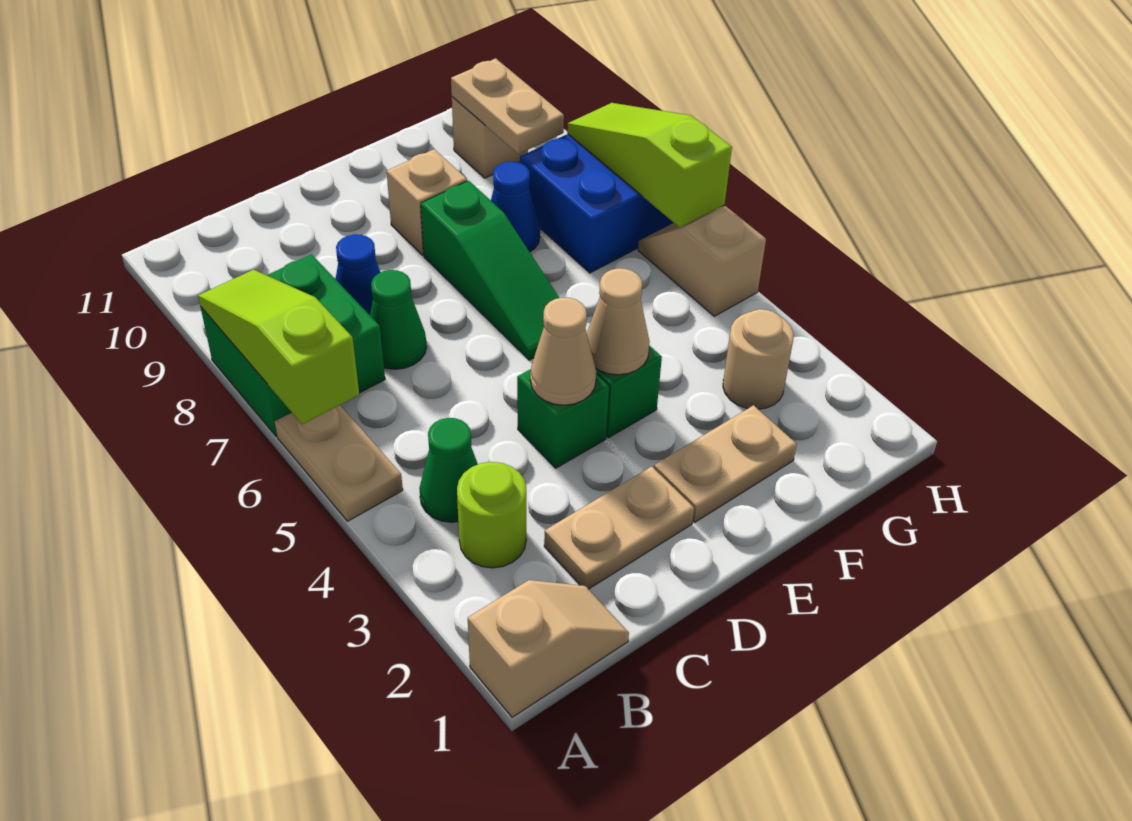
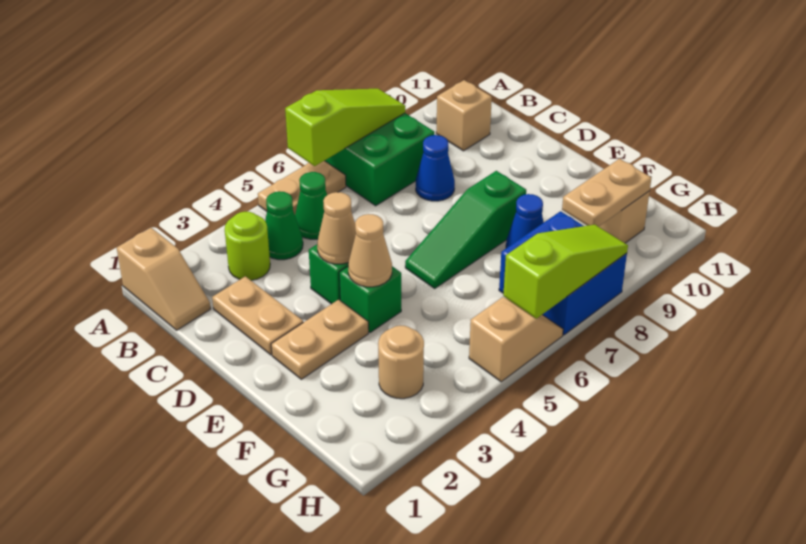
green cone C7 level 1 -> green cone B5 level 1
tan plate E2:F2 level 1 -> tan plate E2:E3 level 1
tan brick E9 level 1 -> tan brick B10 level 1

